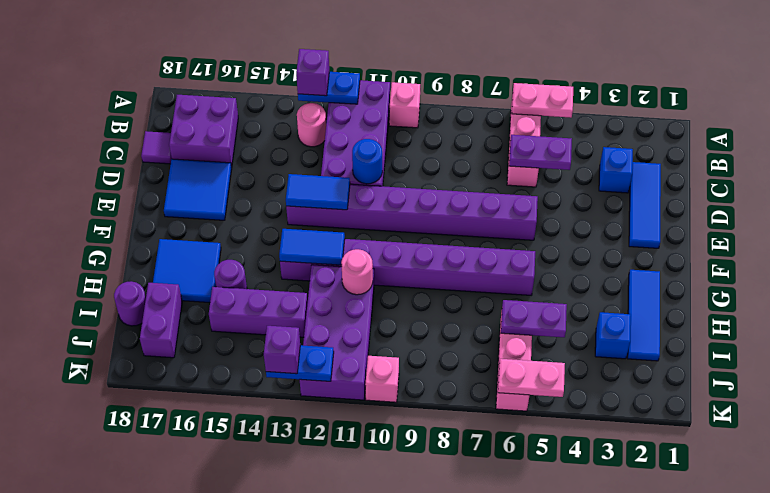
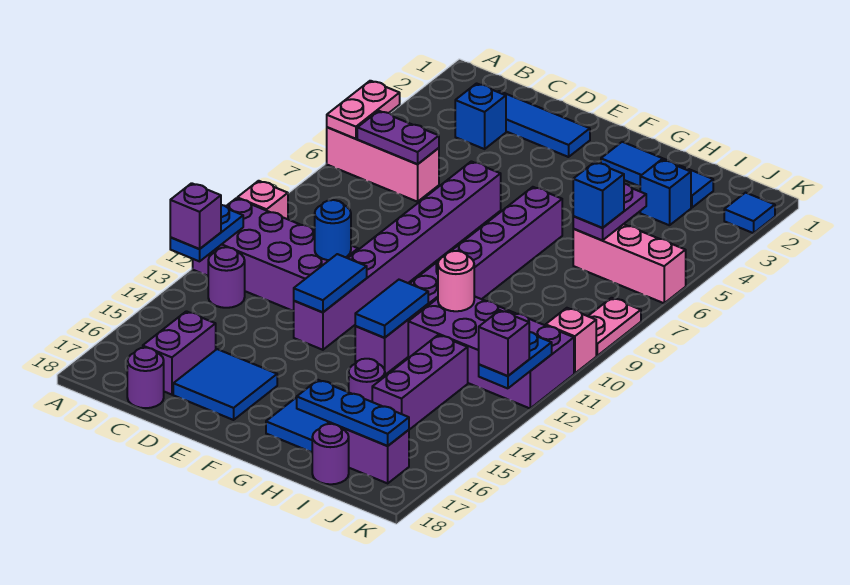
pink round brick B13 level 1 -> purple round brick B13 level 1
purple brick B16:C17 level 1 -> purple brick C16:C17 level 1
purple plate C5:C6 level 2 -> purple plate B6:C6 level 2
purple tile C18 level 1 -> purple round brick C18 level 1
none -> blue plate H17:J17 level 2
none -> blue brick I6 level 3
none -> blue tile K2 level 1
pink plate K5:K6 level 2 -> pink plate K8:K9 level 1

